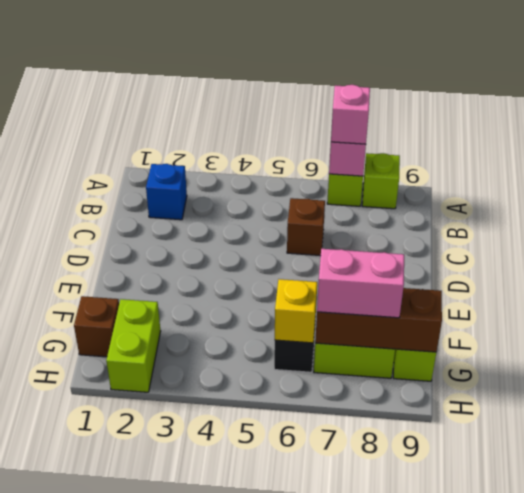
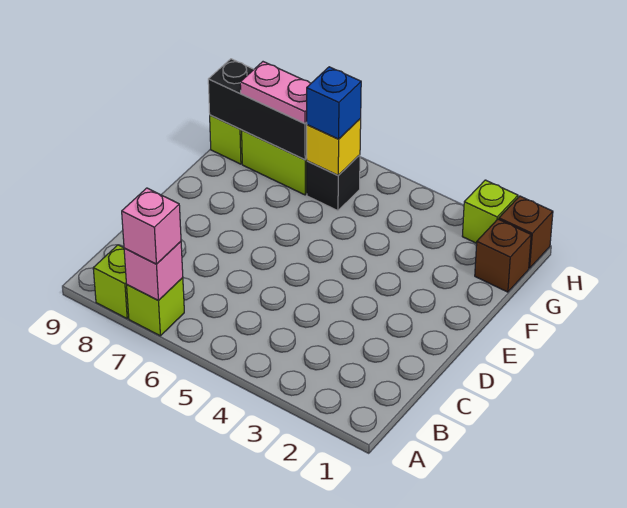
blue brick B2 level 1 -> blue brick G6 level 3
brown brick C6 level 1 -> brown brick H1 level 1
lime brick G2:H2 level 1 -> lime brick H2 level 1
brown brick G7:G9 level 2 -> black brick G7:G9 level 2
pink brick G7:G8 level 3 -> pink plate G7:G8 level 3

